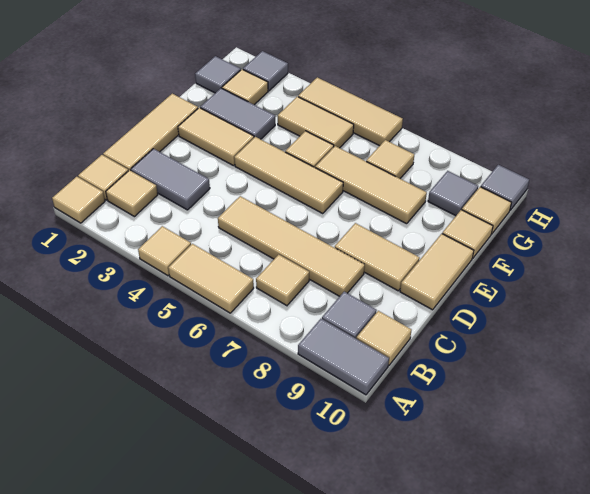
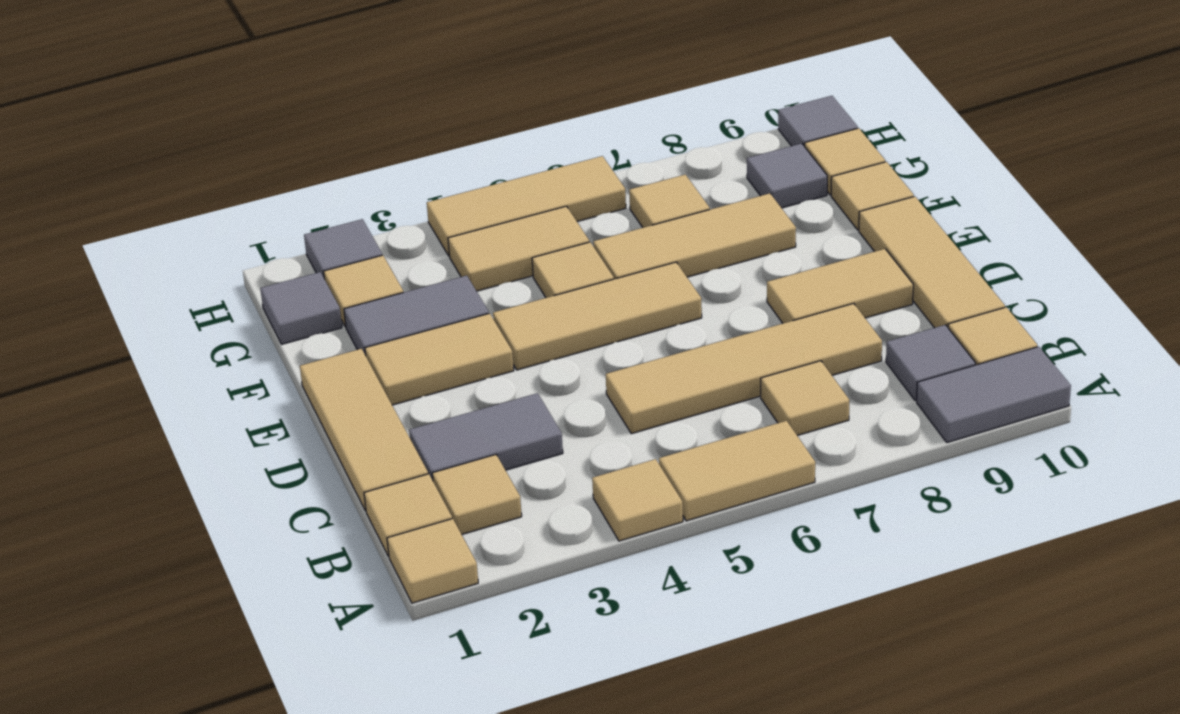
tan tile D10:E10 level 1 -> tan tile C10:E10 level 1

